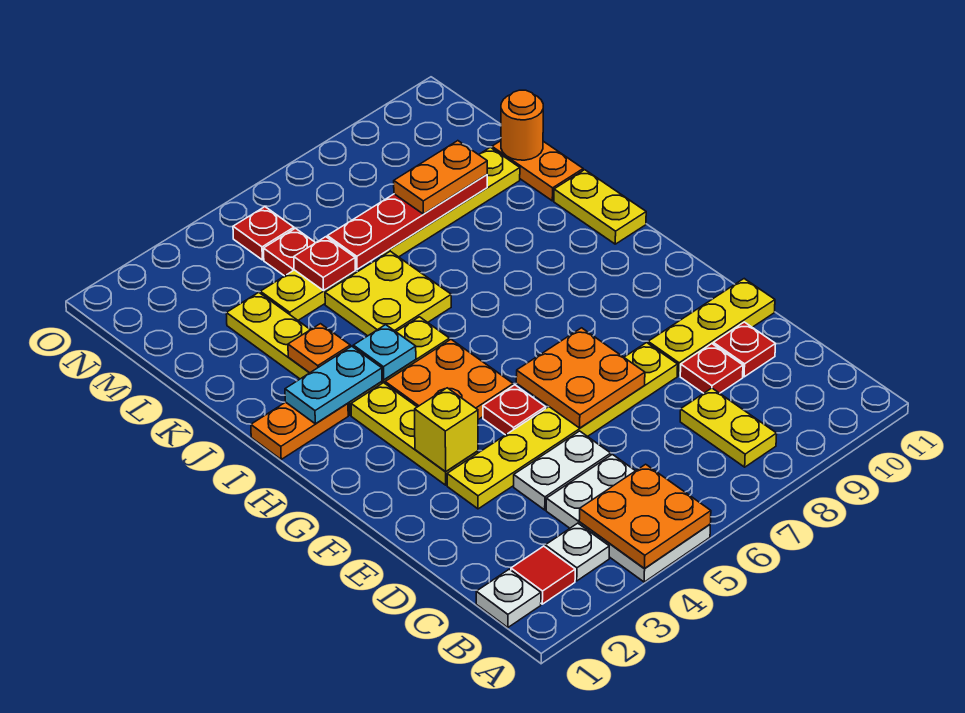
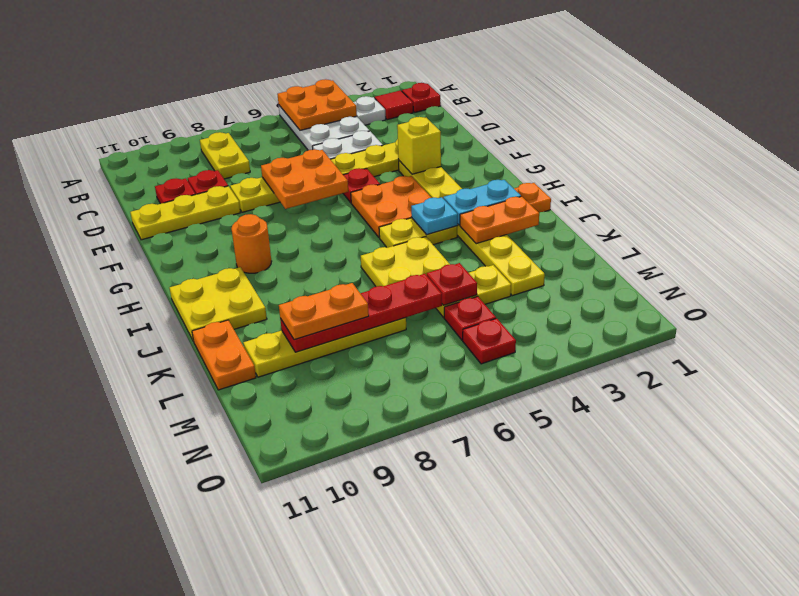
white plate B1 level 1 -> red plate B1 level 1
yellow plate I11:J11 level 1 -> yellow plate I10:J11 level 1
orange plate J3 level 2 -> orange plate J2:J3 level 2
orange round brick L11 level 2 -> orange round brick H9 level 1

